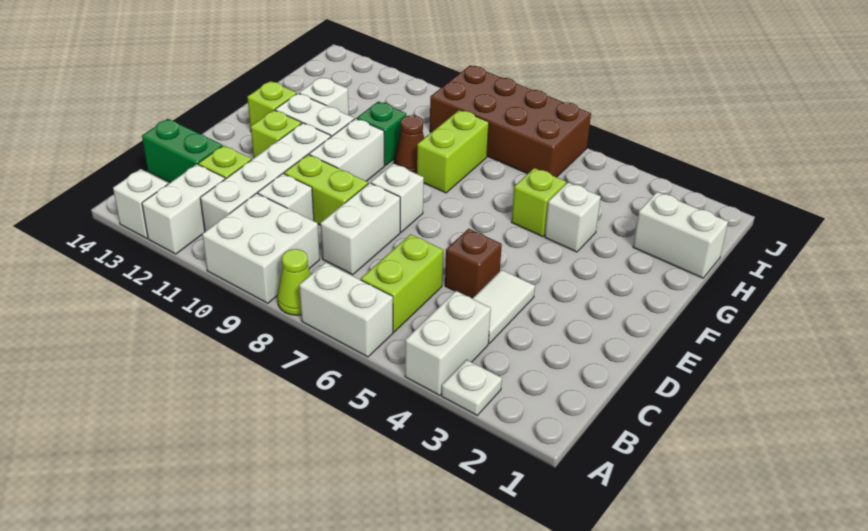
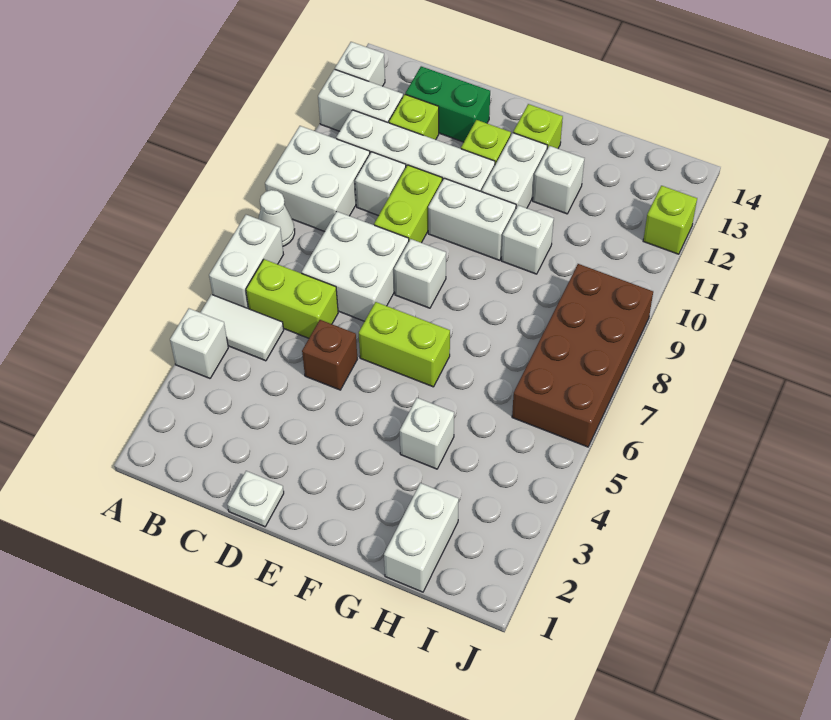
white plate A3 level 1 -> white plate D1 level 1
white brick A4:B4 level 1 -> white brick A4 level 1
lime cone A8 level 1 -> white cone A8 level 1
white tile C4:D4 level 1 -> white tile A5:B5 level 1
white brick C8:D8 level 1 -> white brick C7:D8 level 1
green brick C13:C14 level 1 -> green brick C13:D13 level 1
lime brick G5 level 1 -> lime brick J12 level 1
lime brick G8:H8 level 1 -> lime brick E6:F6 level 1
brown cone G9 level 1 -> none
green brick G10 level 1 -> white brick G10 level 1

